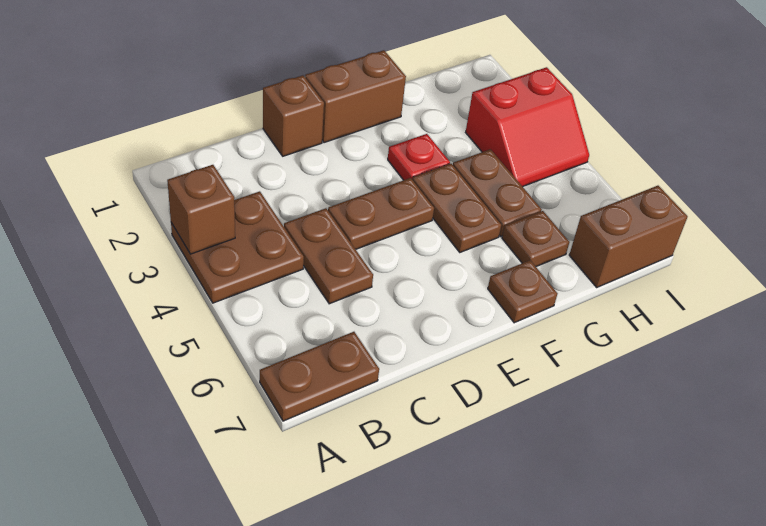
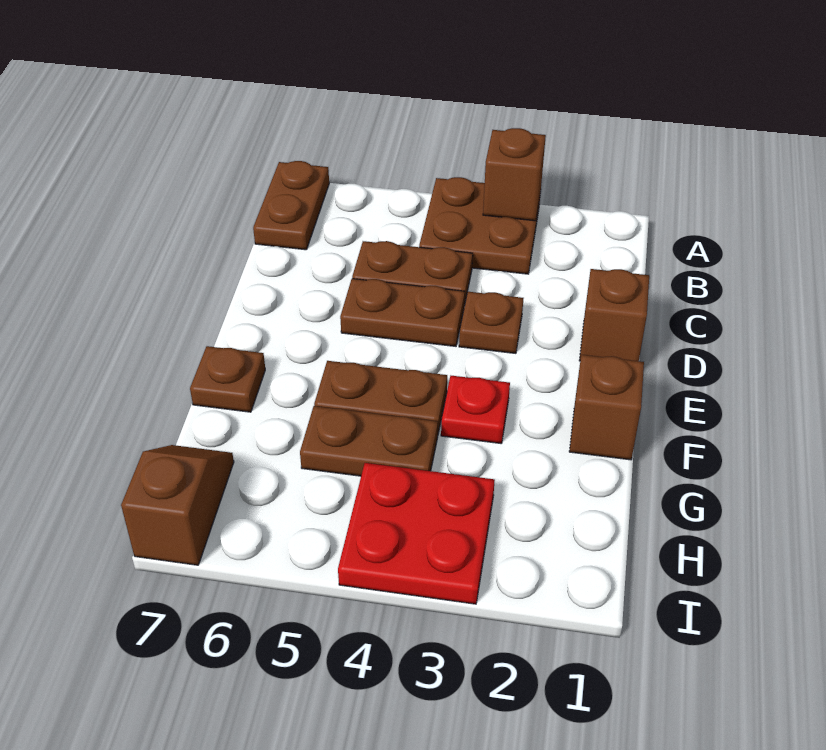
brown plate D4:E4 level 1 -> brown plate D4:D5 level 1
brown brick E1:F1 level 1 -> brown brick F1 level 1
brown plate G6 level 1 -> brown plate D3 level 1
red slope H3:I4 level 1 top 3 -> red plate H3:I4 level 1
brown brick H7:I7 level 1 -> brown slope H7:I7 level 1 top I

